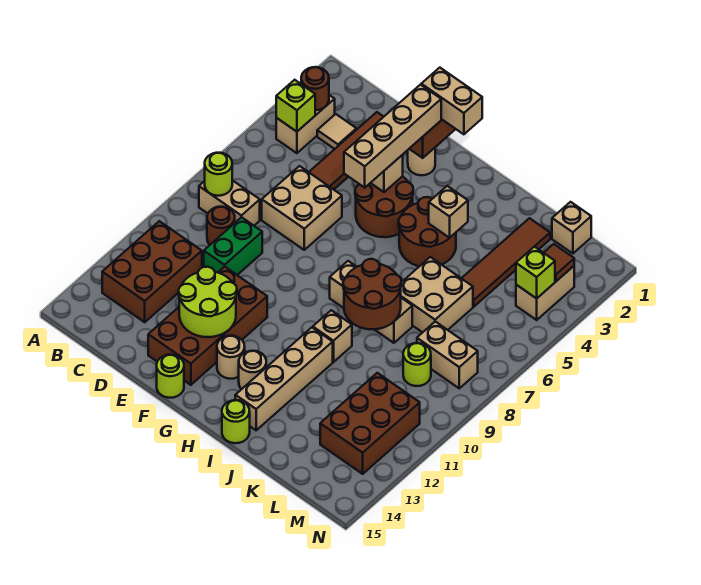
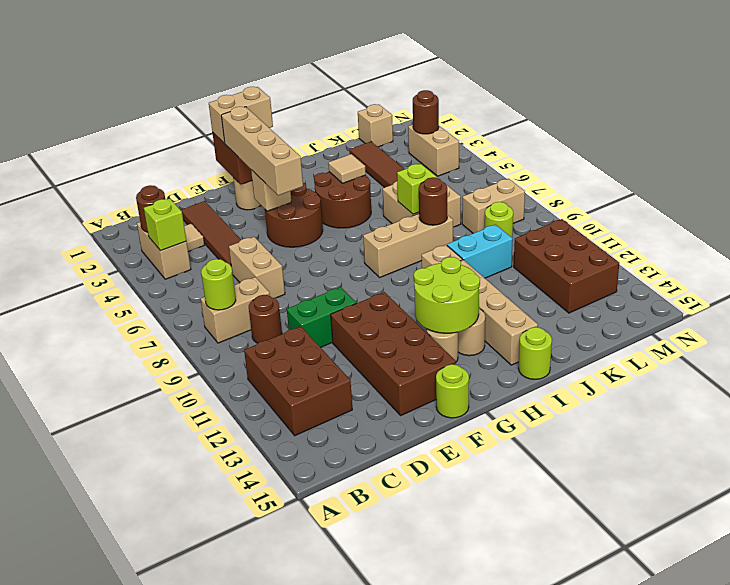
tan brick D6:E7 level 1 -> tan brick D6:D7 level 1
green brick D9:D10 level 1 -> green brick D10:E10 level 1
lime round brick E12:F13 level 2 -> lime round brick G12:H13 level 2
tan brick I4 level 2 -> tan tile I4 level 2
brown round brick I8:J9 level 2 -> brown round brick J8 level 2
none -> cyan brick J10:K10 level 1
brown tile M3 level 2 -> brown round brick M3 level 2
lime brick M4 level 2 -> lime brick J7 level 2

